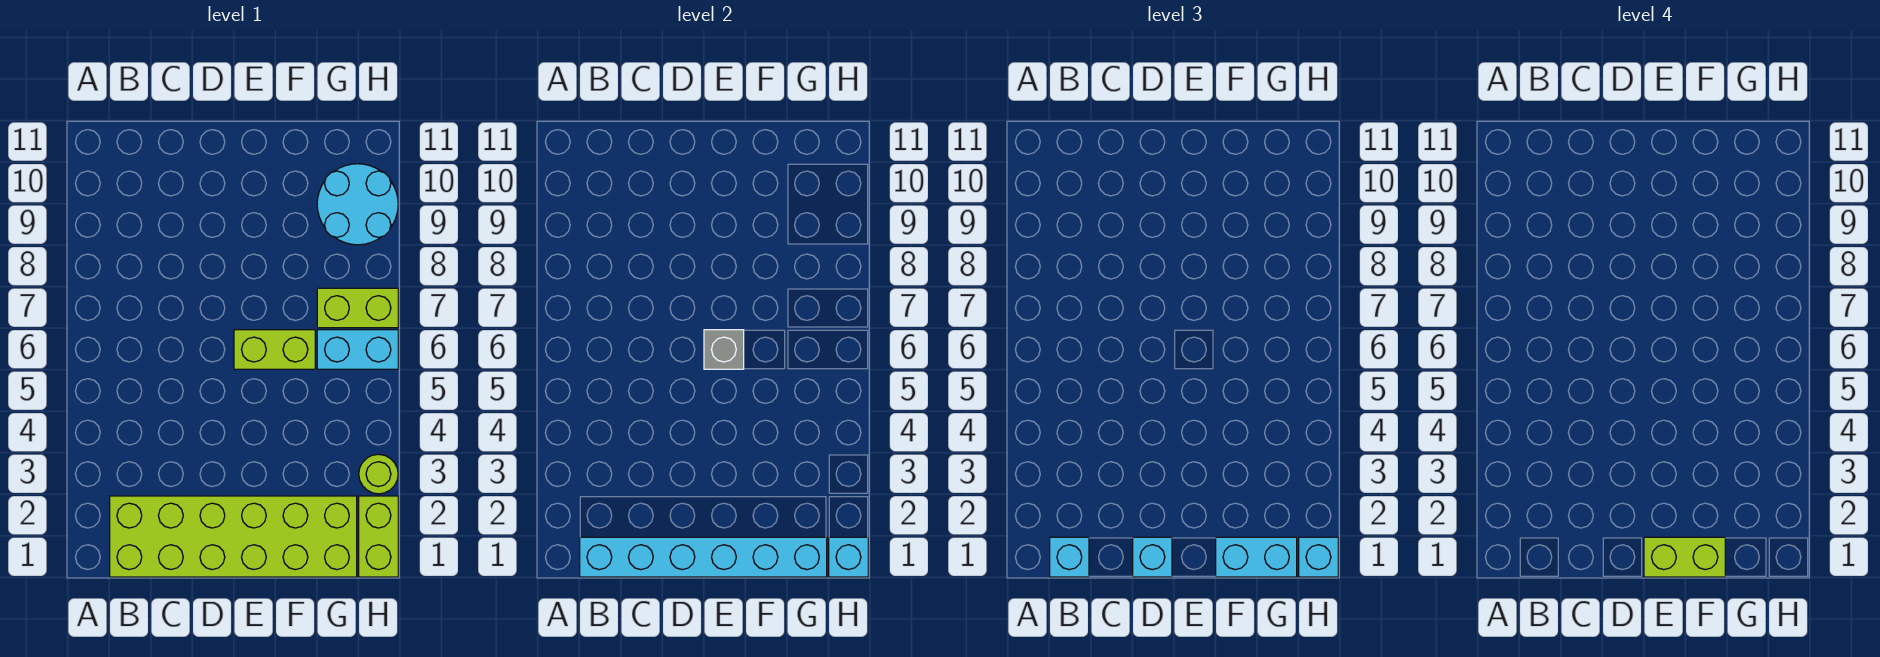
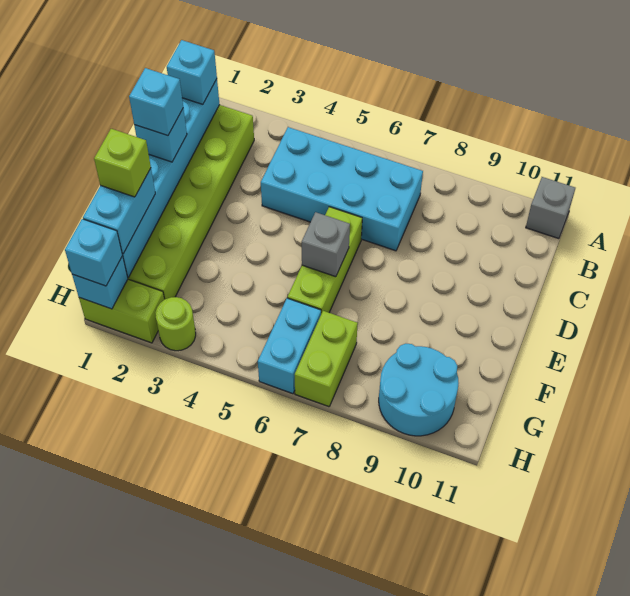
none -> grey brick A11 level 1
none -> cyan brick B4:C7 level 1
none -> cyan brick D1 level 4
lime brick E1:F1 level 4 -> lime brick F1 level 4
lime brick E6:F6 level 1 -> lime brick D6:F6 level 1

